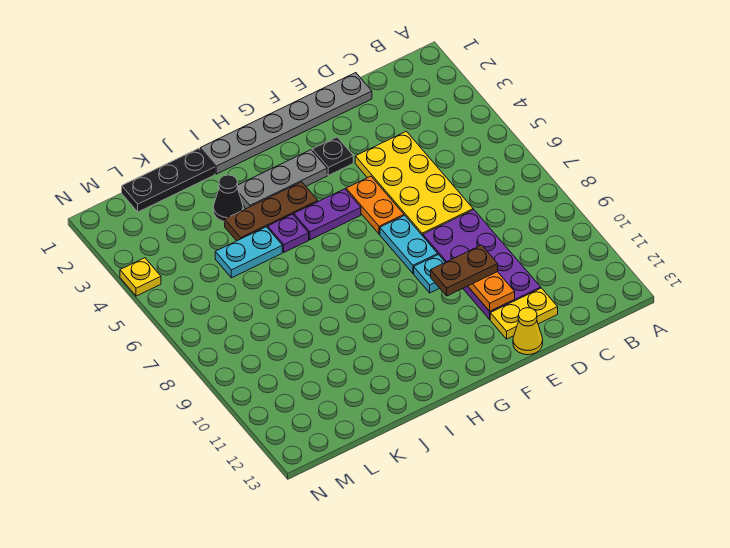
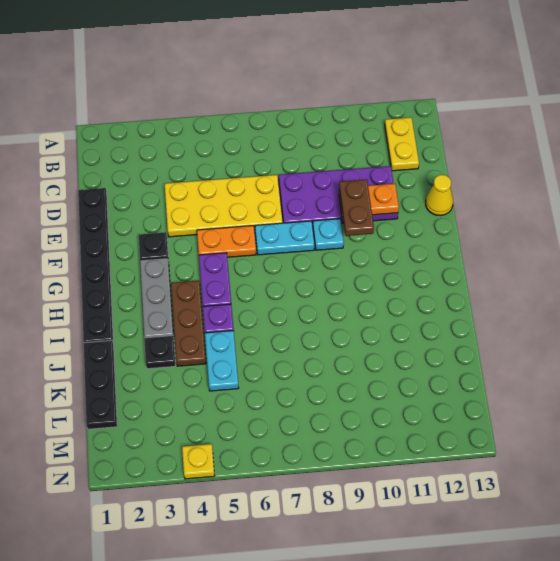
grey plate D1:I1 level 1 -> black plate D1:I1 level 1
yellow plate D12:E12 level 1 -> yellow plate B12:C12 level 1
black cone J3 level 1 -> black plate J3 level 1

